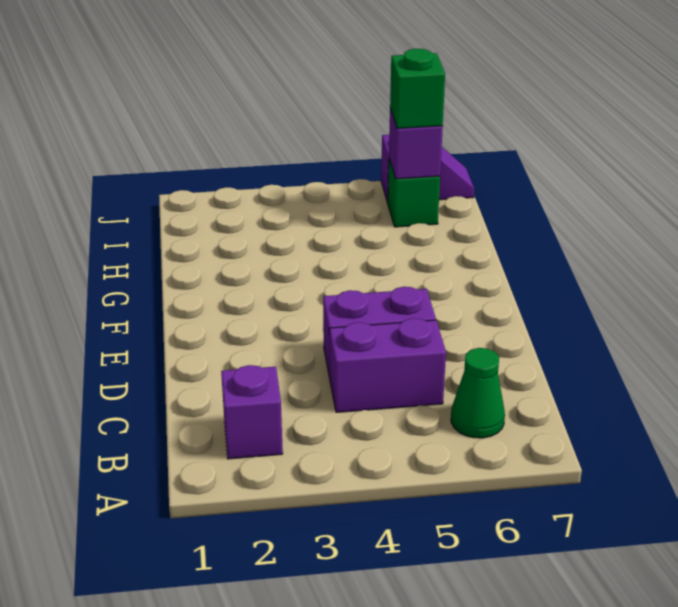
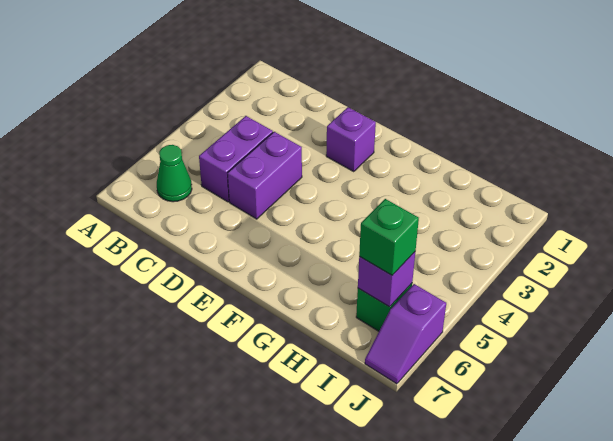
purple brick B2 level 1 -> purple brick E2 level 1

